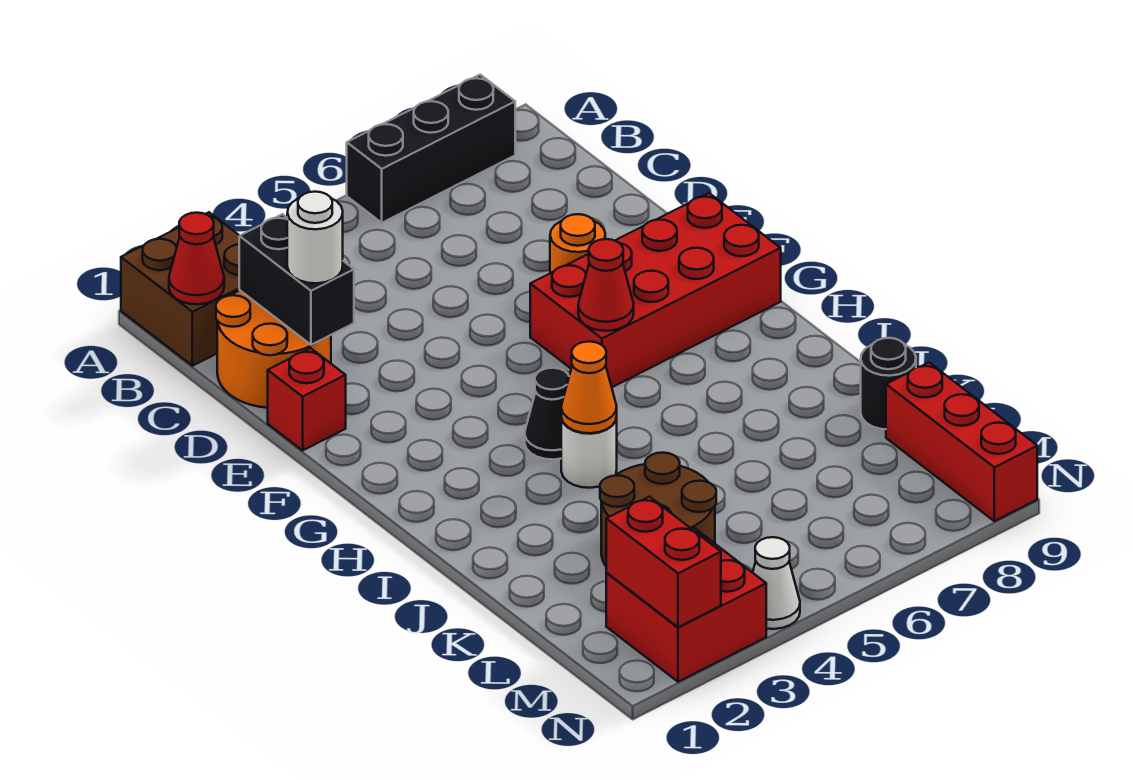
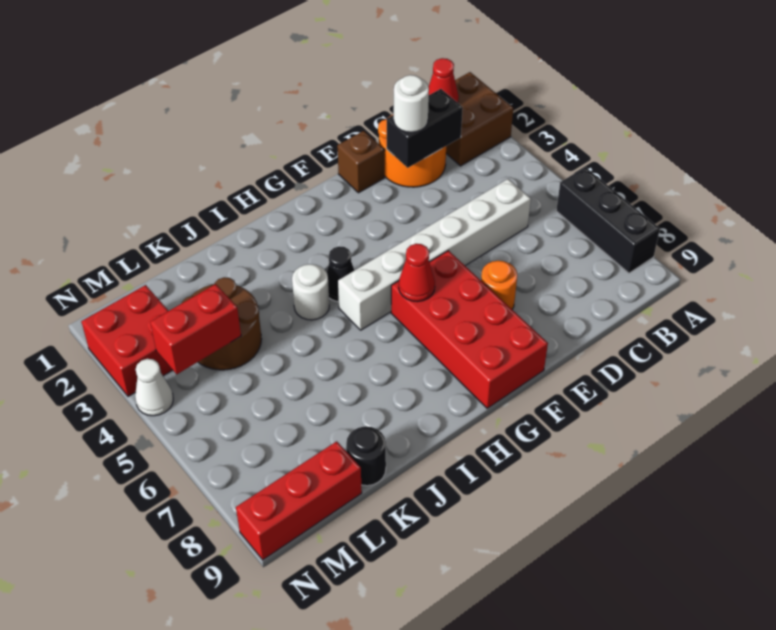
none -> white brick C5:H5 level 1
red brick E1 level 1 -> brown brick E1 level 1
orange cone I4 level 2 -> none
red brick M2:N2 level 2 -> red brick L4:M4 level 2

